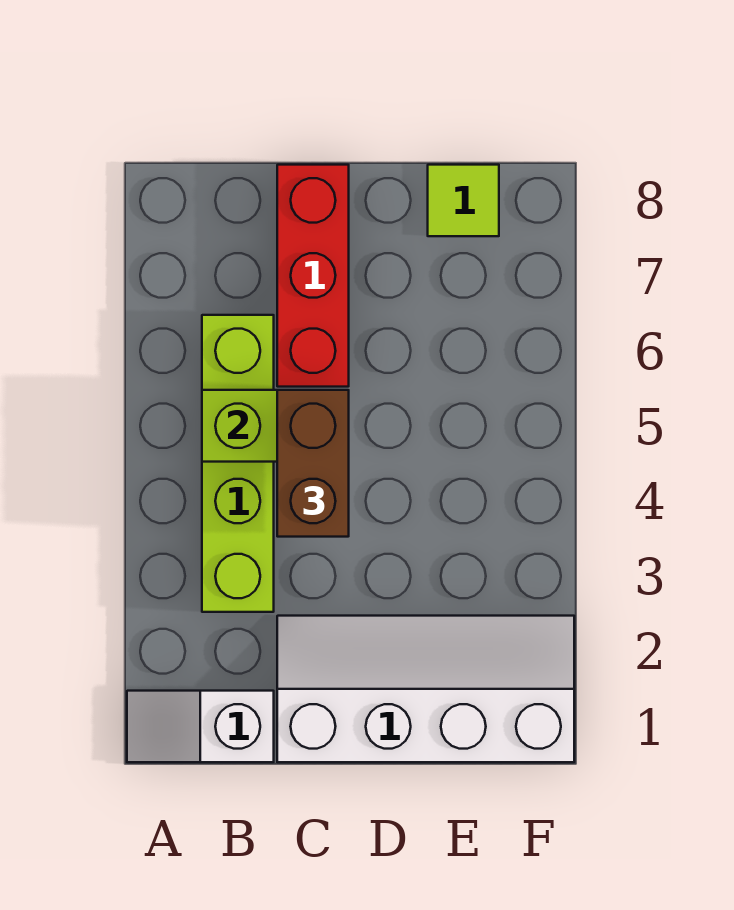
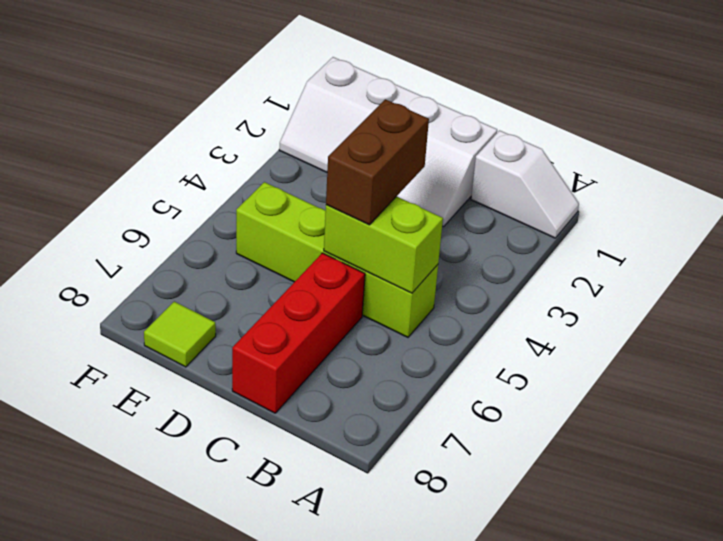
lime brick B3:B6 level 1 -> lime brick B5:E5 level 1

